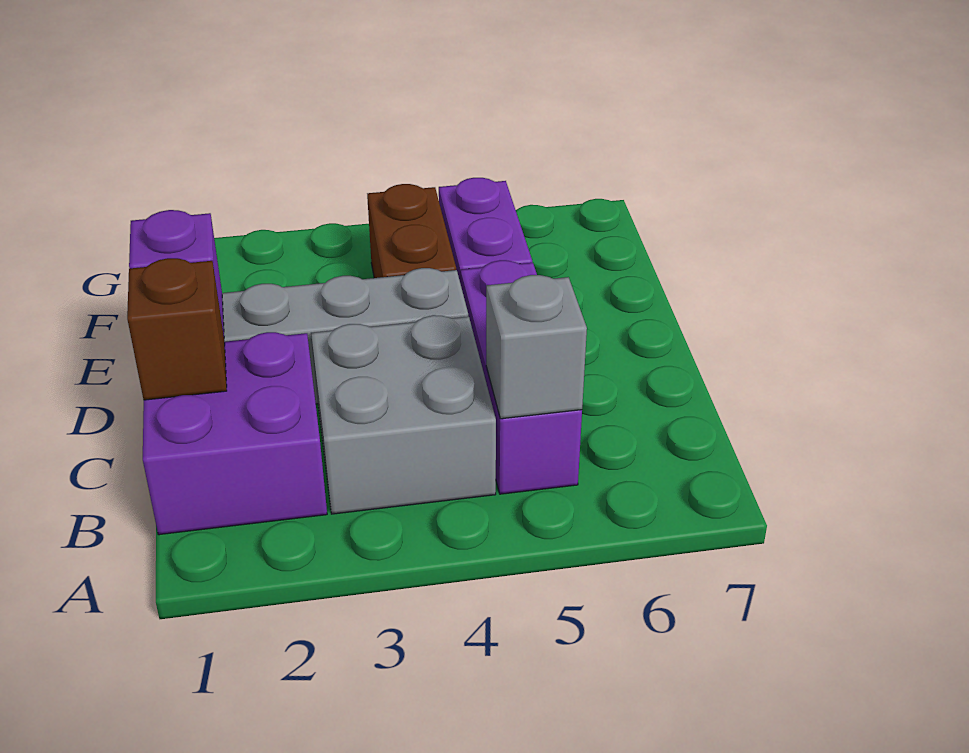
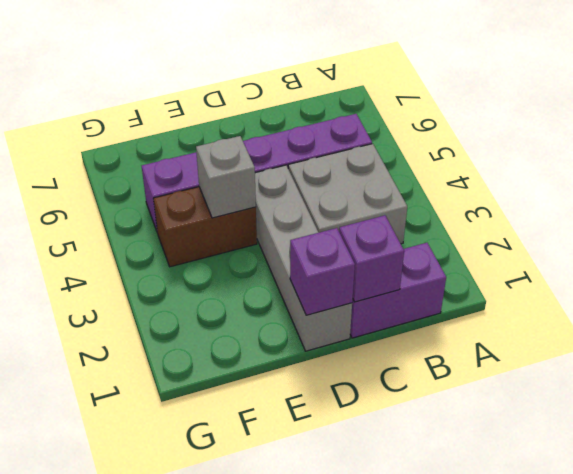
purple brick B1:C2 level 1 -> purple brick B1:C1 level 1
grey brick B5 level 2 -> grey brick E4 level 2
brown brick C1 level 2 -> purple brick C1 level 2

